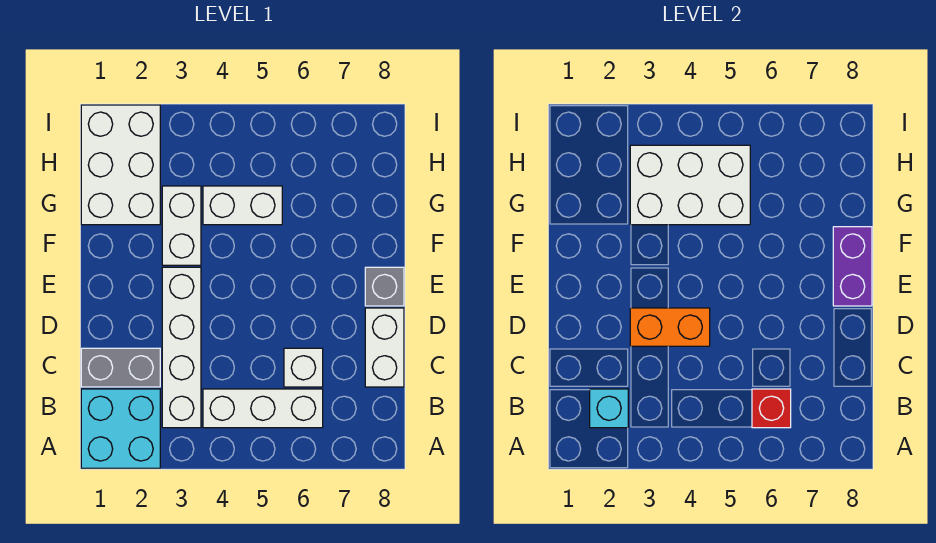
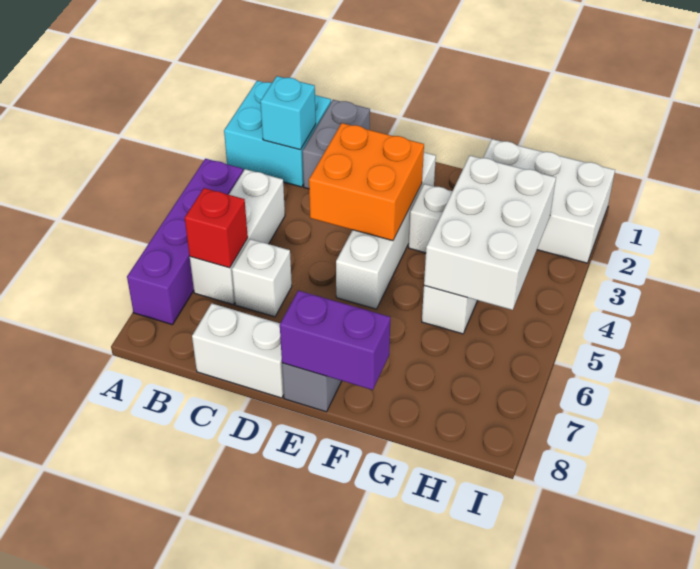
none -> purple brick A4:A7 level 1
white brick B3:E3 level 1 -> white brick E2:E5 level 1
orange brick D3:D4 level 2 -> orange brick D3:E4 level 2

